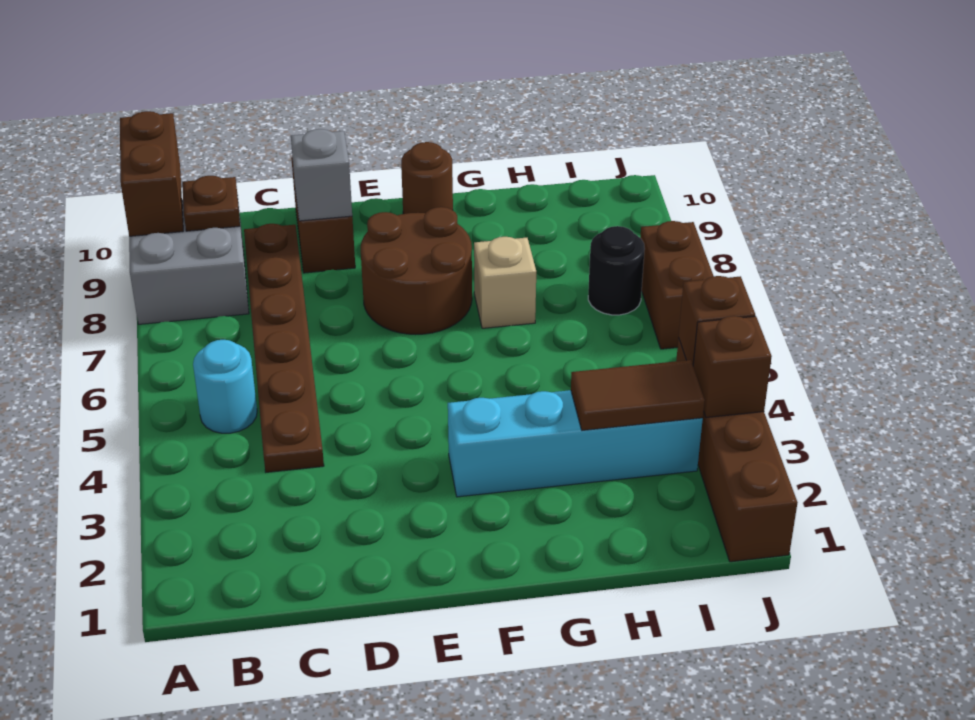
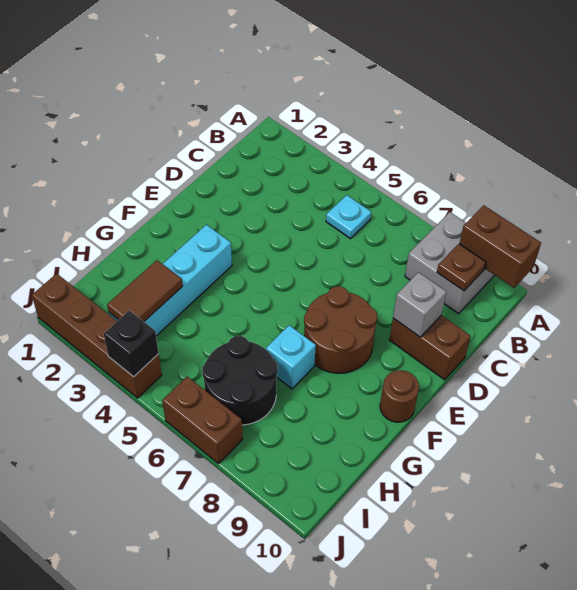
cyan round brick B5 level 1 -> cyan plate B5 level 1
brown plate C4:C9 level 1 -> none
tan brick G7 level 1 -> cyan brick G7 level 1
black round brick I7 level 1 -> black round brick H6:I7 level 1
brown brick J3 level 2 -> none
brown brick J4 level 2 -> black brick J4 level 2

